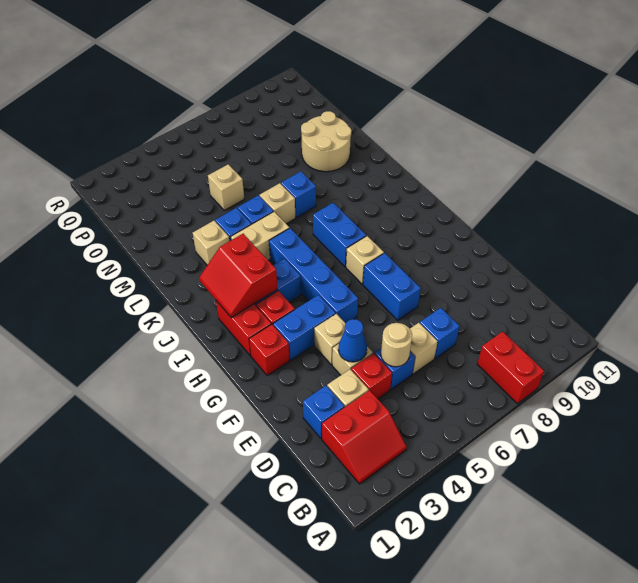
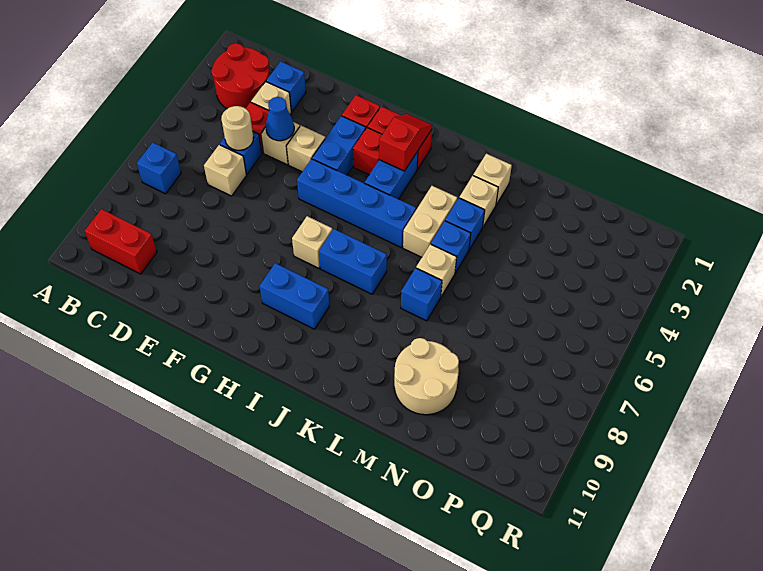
red brick A8:B8 level 1 -> red brick B10:C10 level 1
red slope B2:C3 level 1 top C -> red round brick B2:C3 level 1
blue brick D7 level 1 -> blue brick B7 level 1
blue brick F7:G7 level 1 -> blue brick H9:I9 level 1
red slope I2:J3 level 2 top 3 -> red slope I2:I3 level 2 top 3
tan brick N5 level 1 -> tan brick L2 level 1

